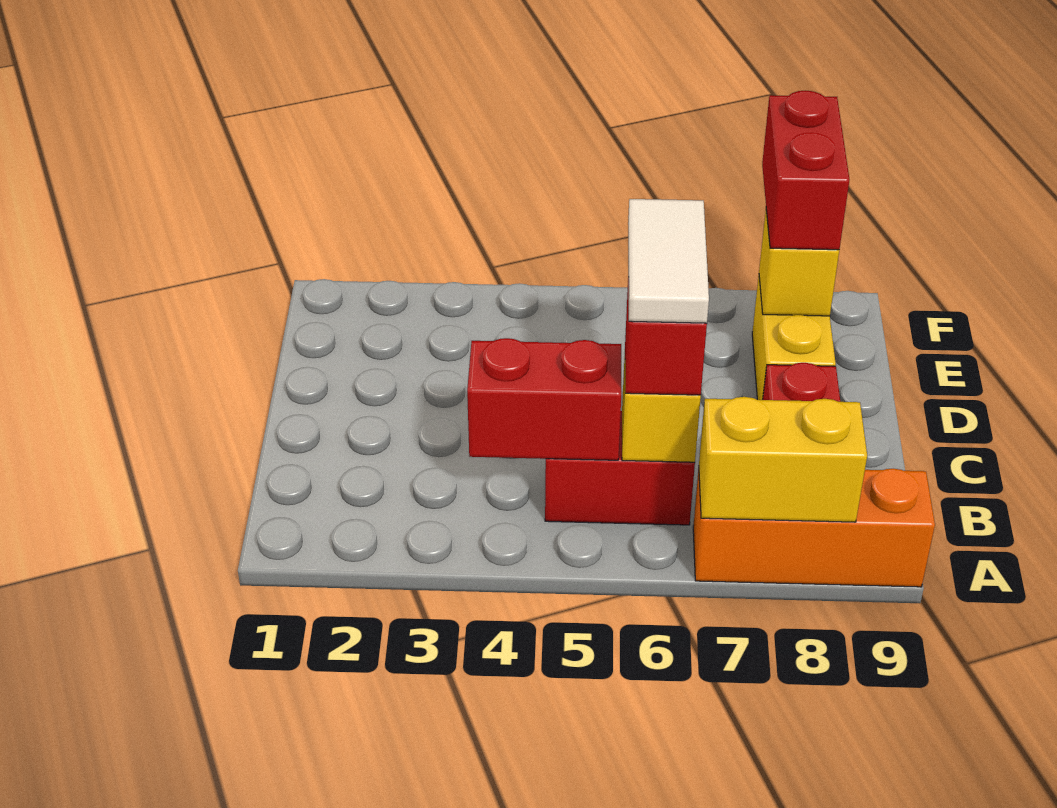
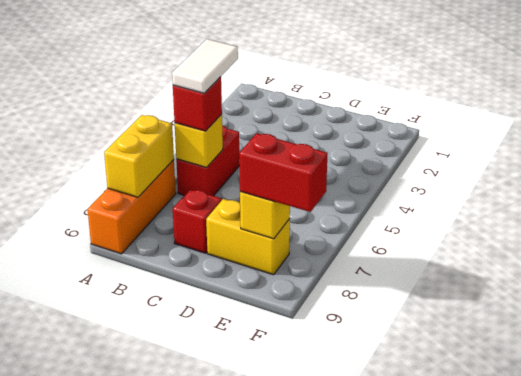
red brick B4:B5 level 2 -> none
white tile B6:C6 level 4 -> white tile B5:B6 level 4

